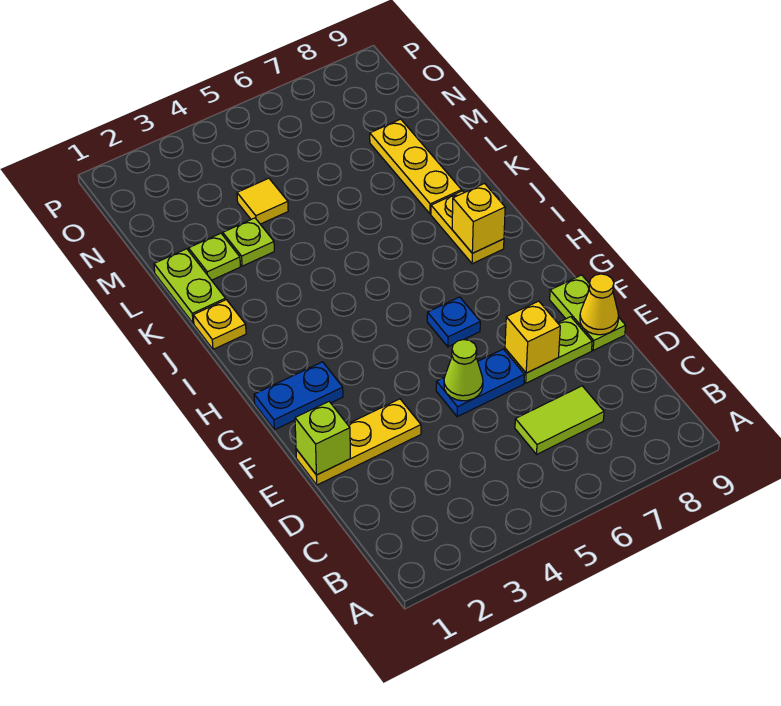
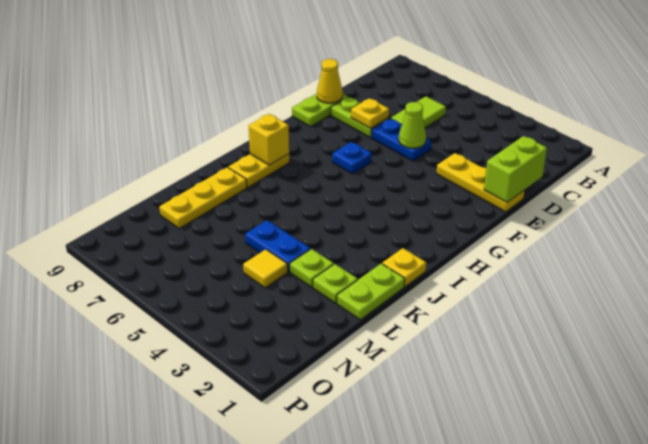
lime tile C6:C7 level 1 -> lime tile C6:D6 level 1
lime brick E1 level 2 -> lime brick D1:E1 level 2
yellow brick E7 level 2 -> yellow plate E7 level 2
blue plate G1:G2 level 1 -> blue plate L4:L5 level 1

